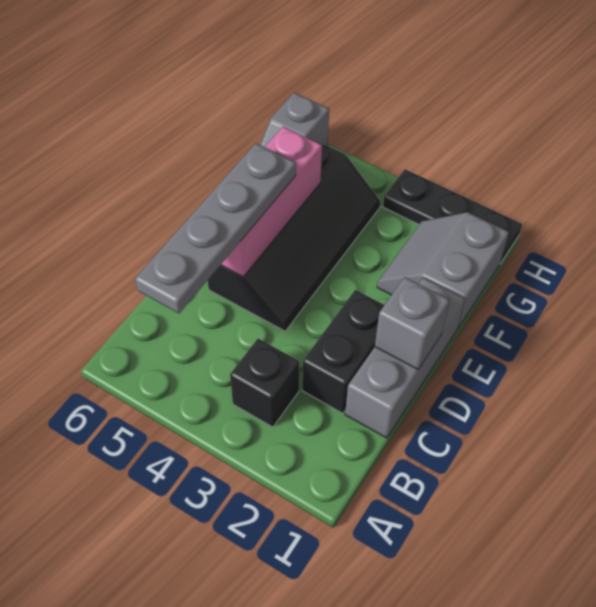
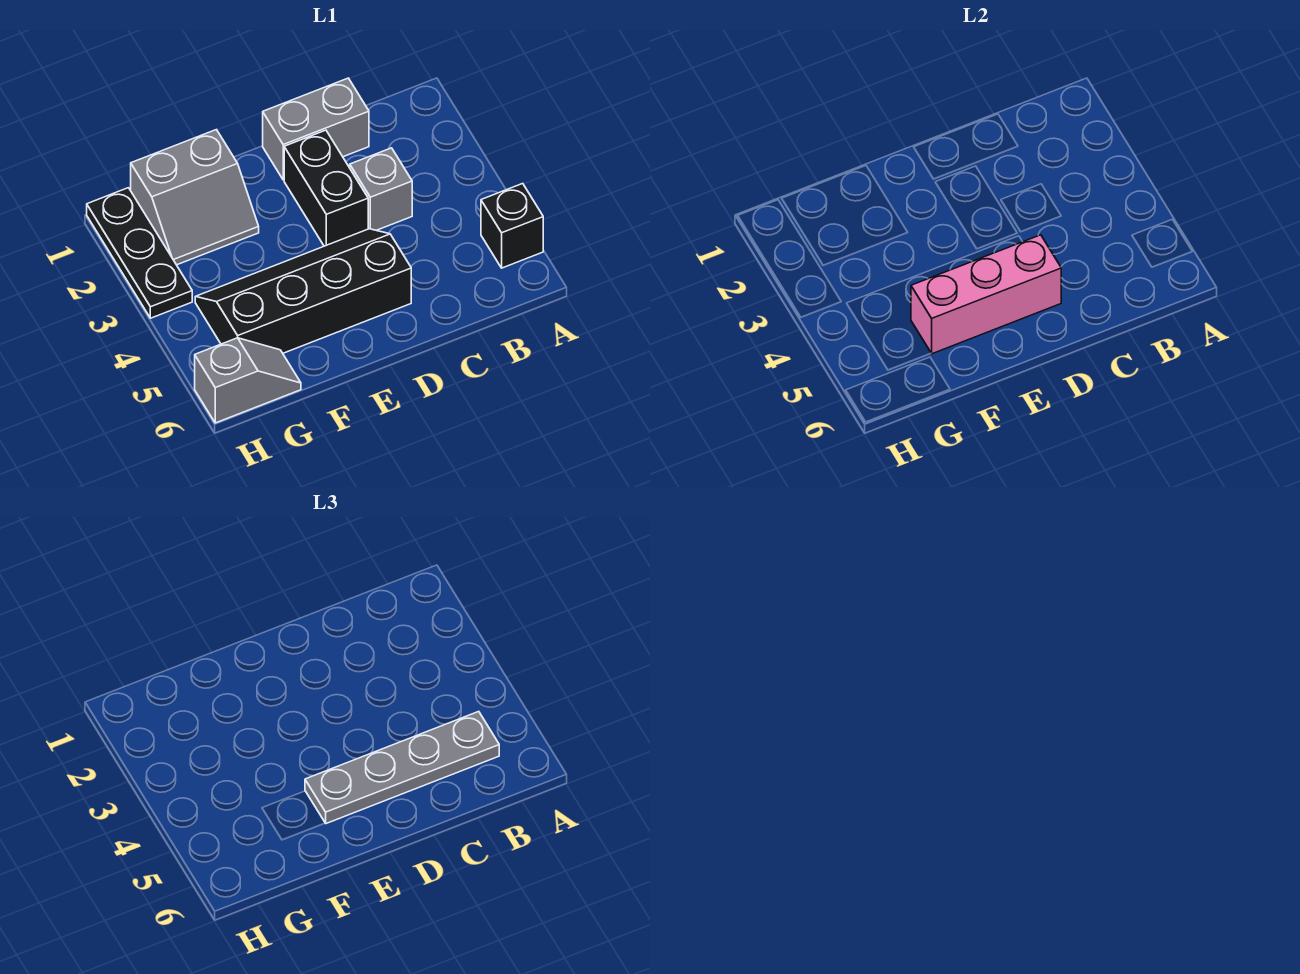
black brick B3 level 1 -> black brick A5 level 1
grey brick C1:E1 level 1 -> grey brick C1:D1 level 1
black brick C2:D2 level 1 -> black brick D2:D3 level 1
grey brick D1 level 2 -> grey brick C3 level 1

